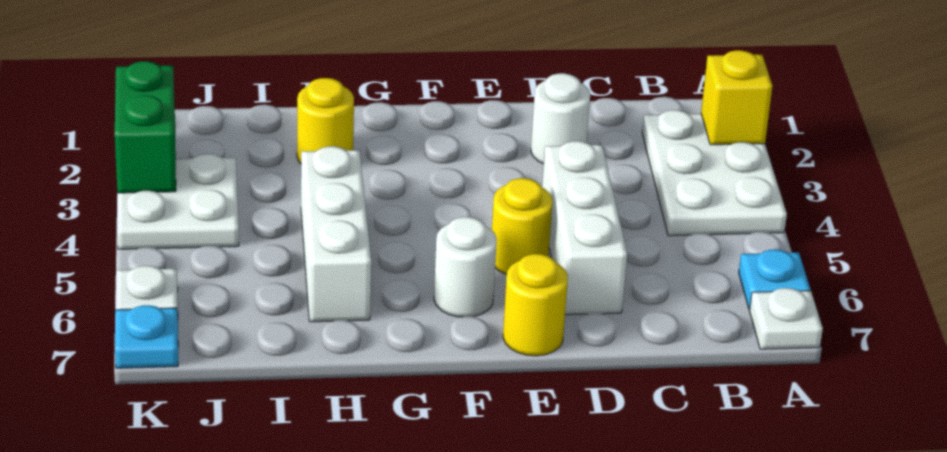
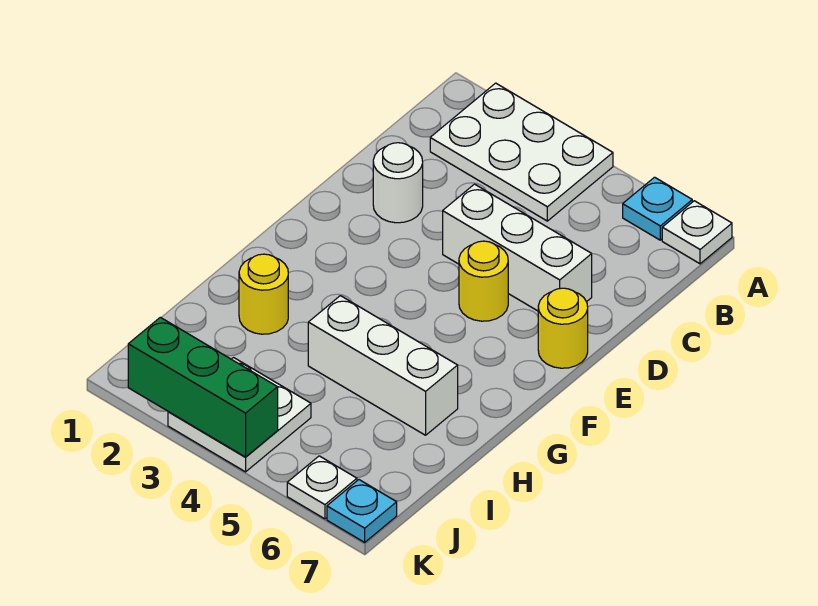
yellow brick A2 level 2 -> none
white round brick F6 level 1 -> none
green brick K2:K3 level 2 -> green brick K2:K4 level 2

